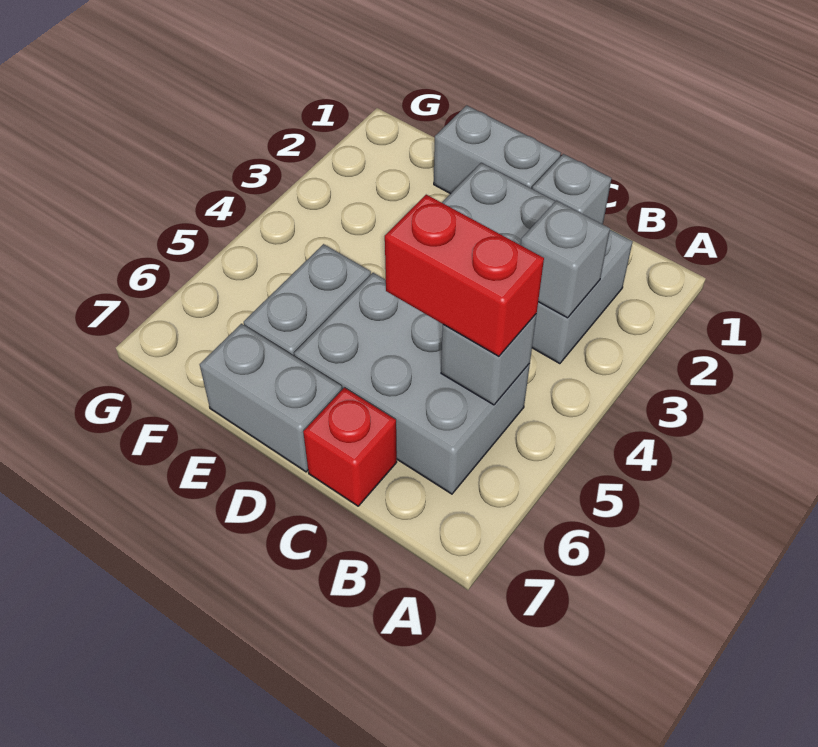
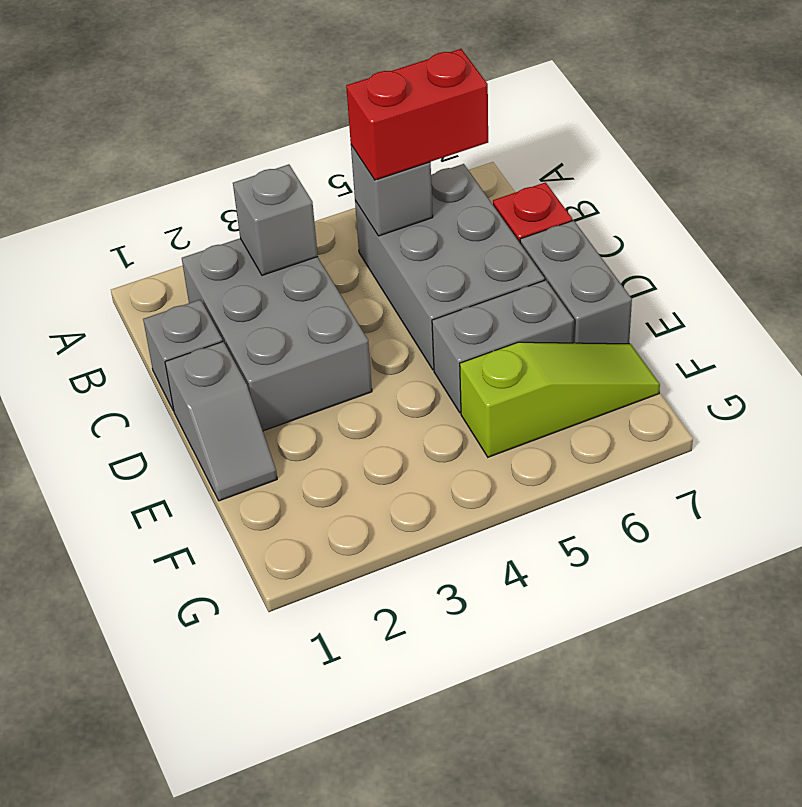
red brick B5:C5 level 3 -> red brick B5:B6 level 3
grey brick D1:E1 level 1 -> grey slope D1:E1 level 1 top D
none -> lime slope F5:F7 level 1 top 5

